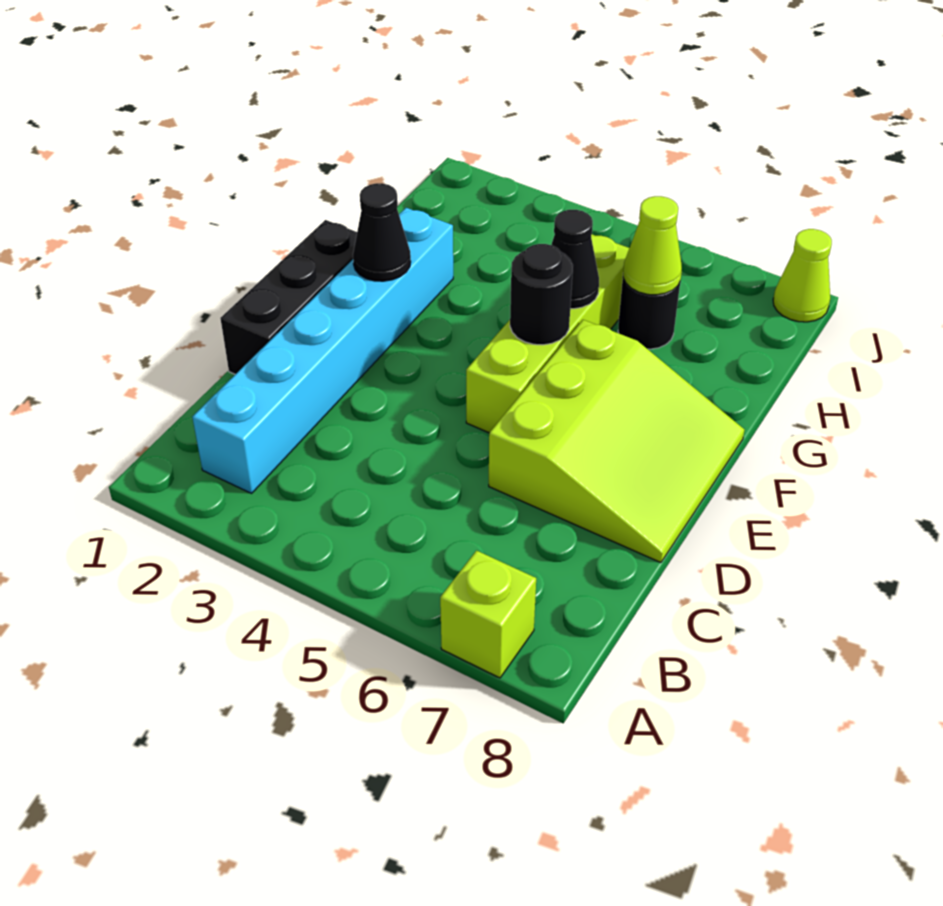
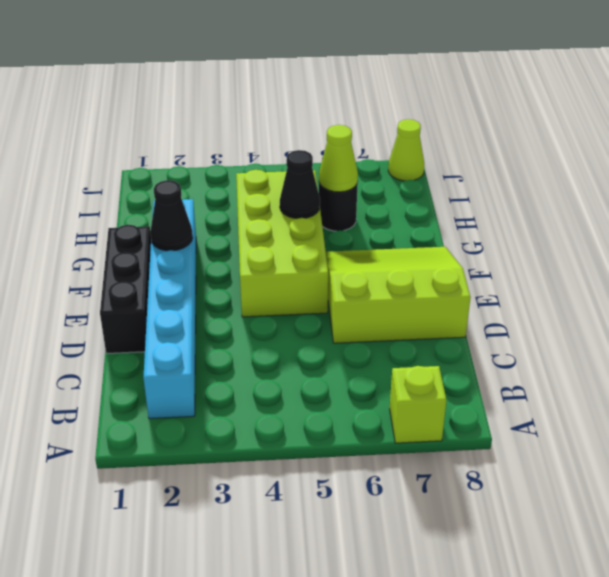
lime slope D6:F8 level 1 top 6 -> lime slope D6:F8 level 1 top D
lime brick E5:H5 level 1 -> lime brick E4:H5 level 1
black round brick F5 level 2 -> none

